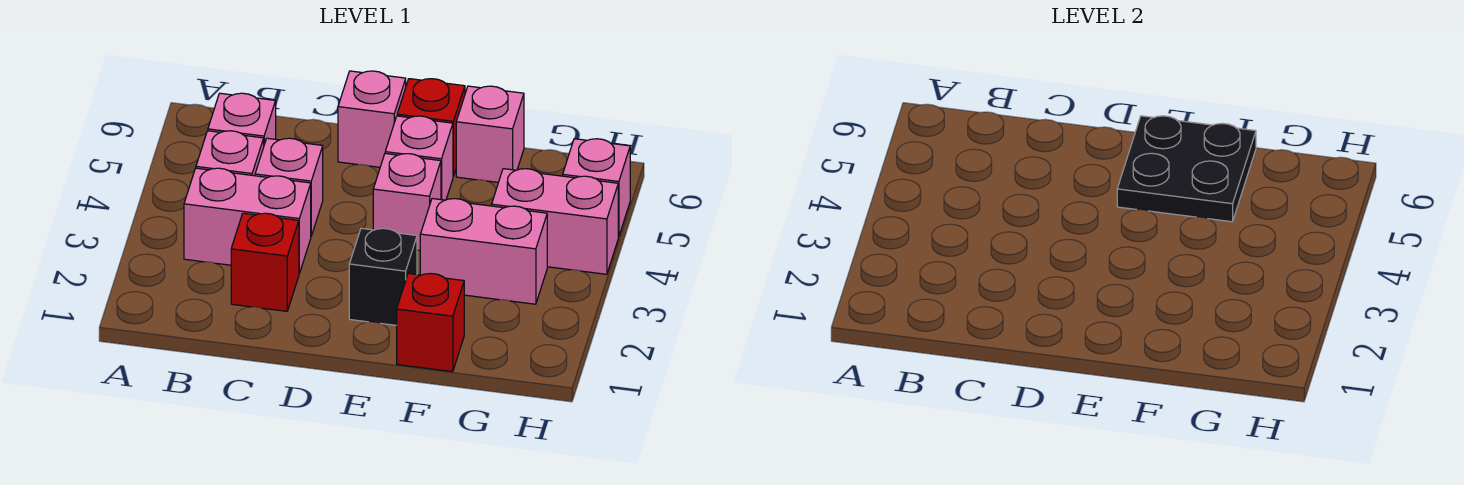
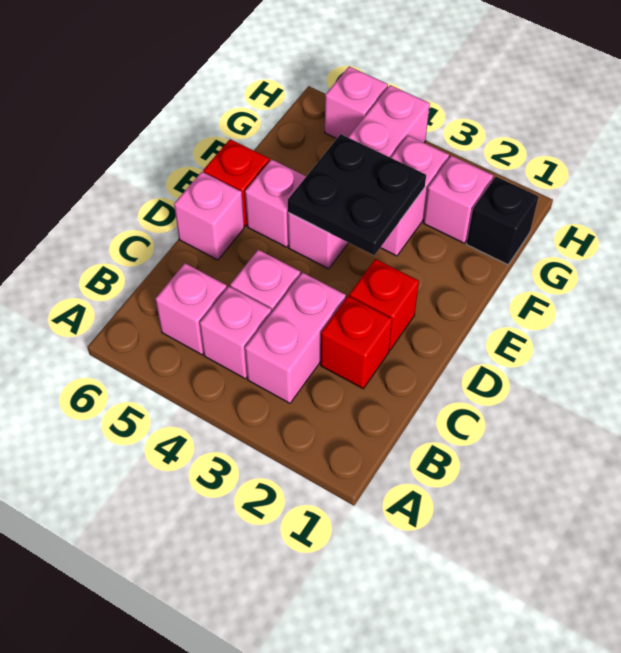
black brick E2 level 1 -> black brick G1 level 1
black plate E5:F6 level 2 -> black plate E3:F4 level 2
red brick F1 level 1 -> red brick D2 level 1
pink brick F6 level 1 -> pink brick G2 level 1

